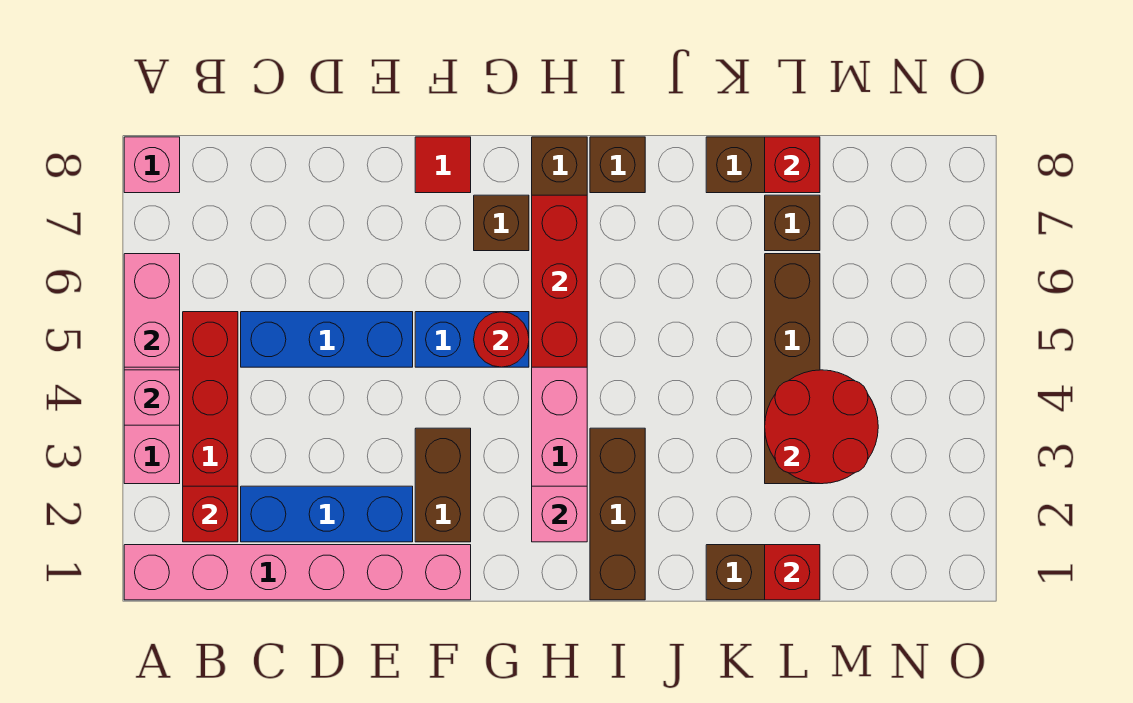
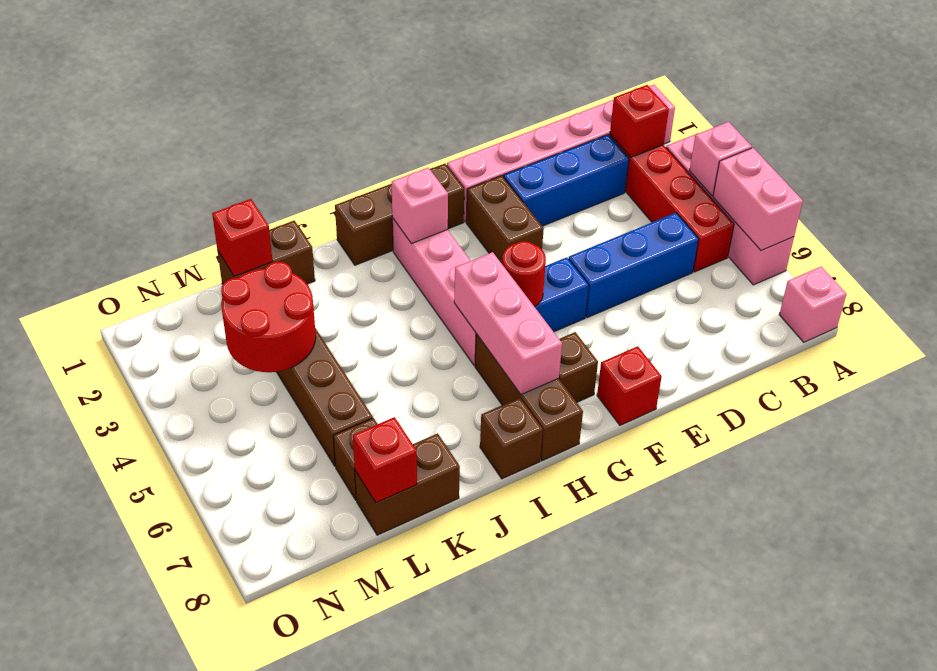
red tile F8 level 1 -> red brick F8 level 1
red brick H5:H7 level 2 -> pink brick H5:H7 level 2
brown brick I1:I3 level 1 -> brown brick G1:I1 level 1

